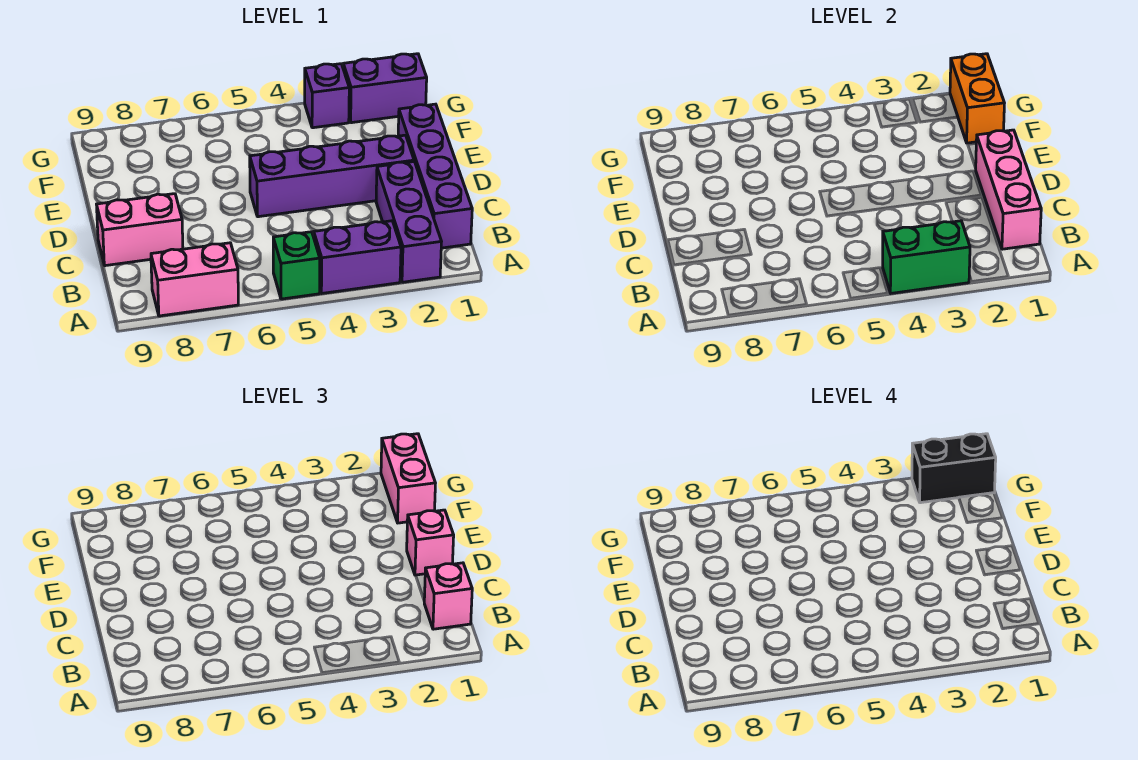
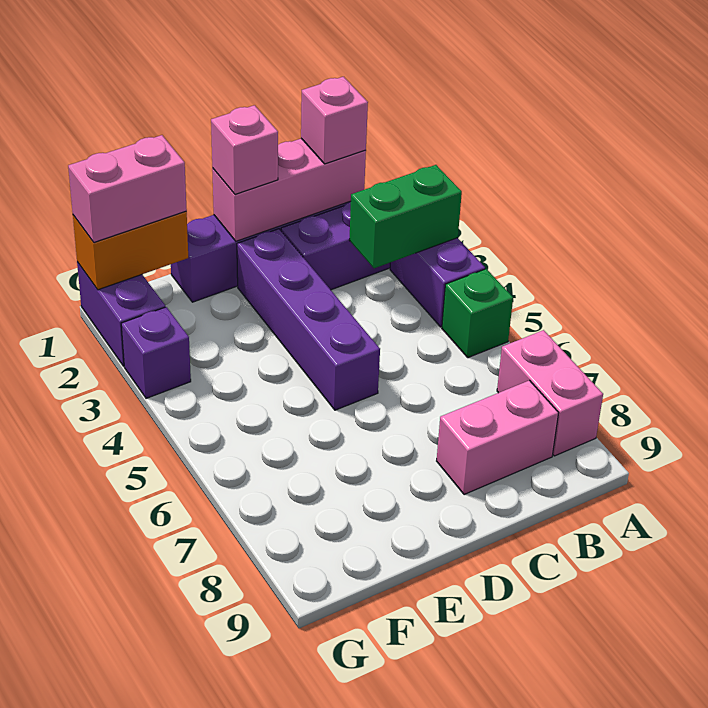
green brick A3:A4 level 2 -> green brick A3:B3 level 2
pink brick C8:C9 level 1 -> pink brick B8:C8 level 1
black brick G1:G2 level 4 -> none

